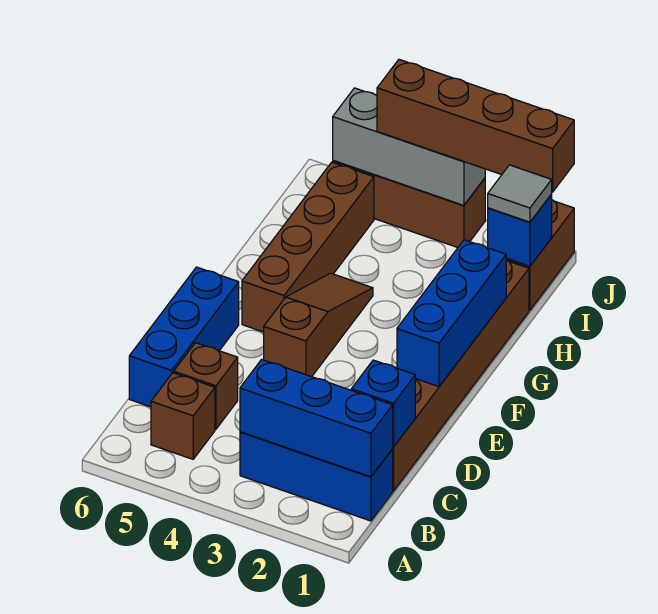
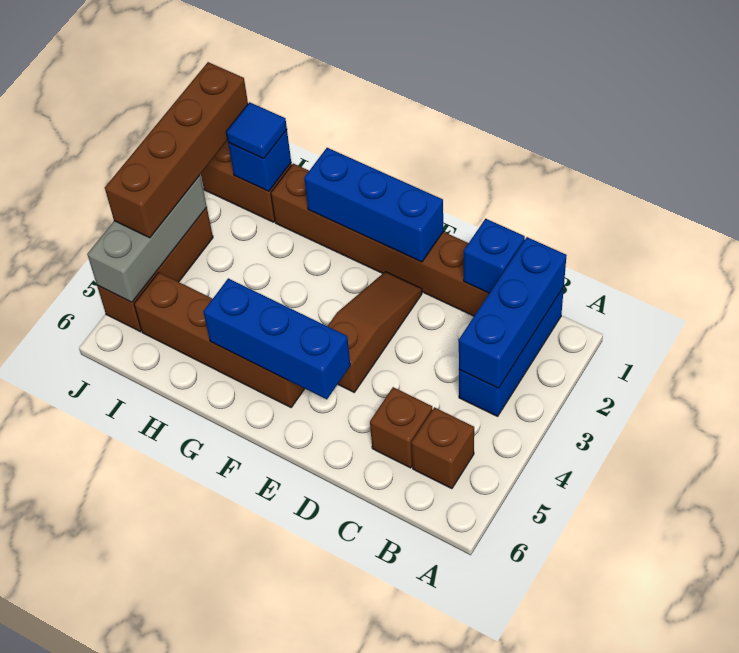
blue brick C6:E6 level 1 -> blue brick E5:G5 level 2
brown slope E4:G4 level 1 top E -> brown slope E2:E4 level 1 top 4
grey tile I1 level 3 -> blue tile I1 level 3

